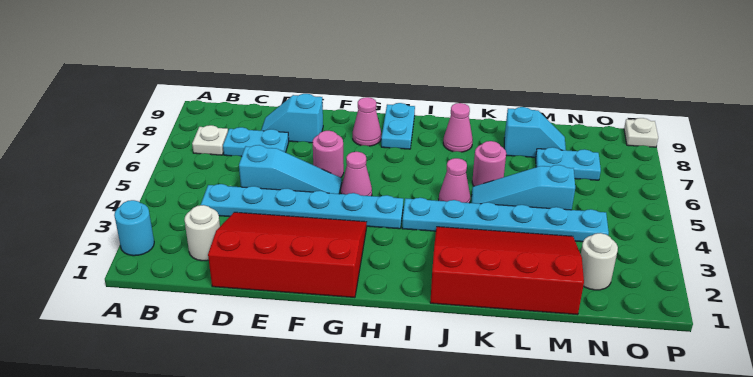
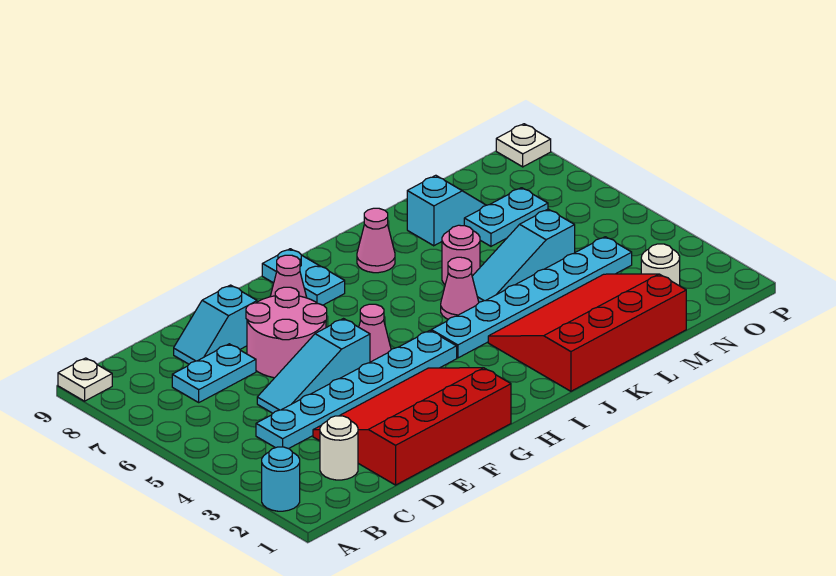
white plate B7 level 1 -> white plate A9 level 1
cyan slope D5:F5 level 1 top D -> cyan slope D5:F5 level 1 top F
pink round brick F6 level 1 -> pink round brick E6:F7 level 1

